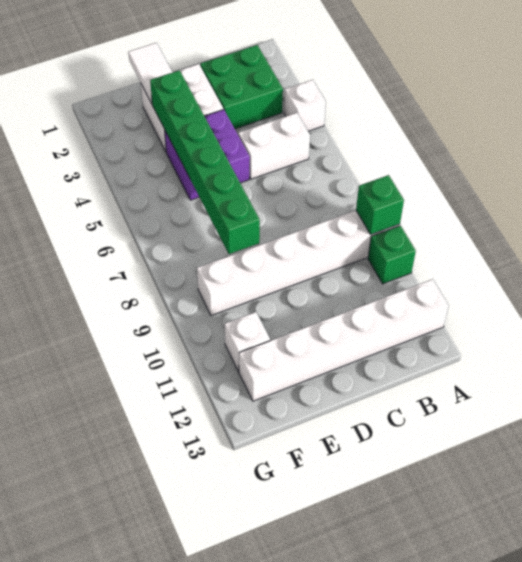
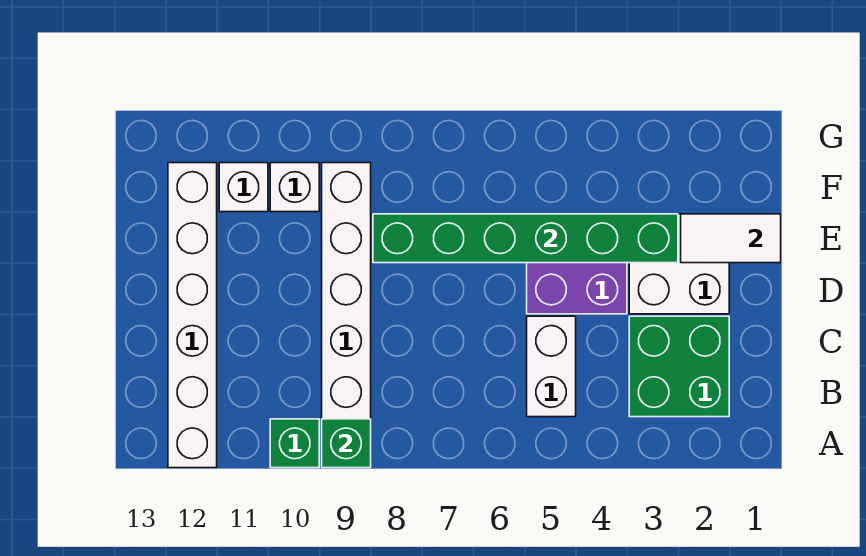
white brick A4 level 1 -> white brick F10 level 1

